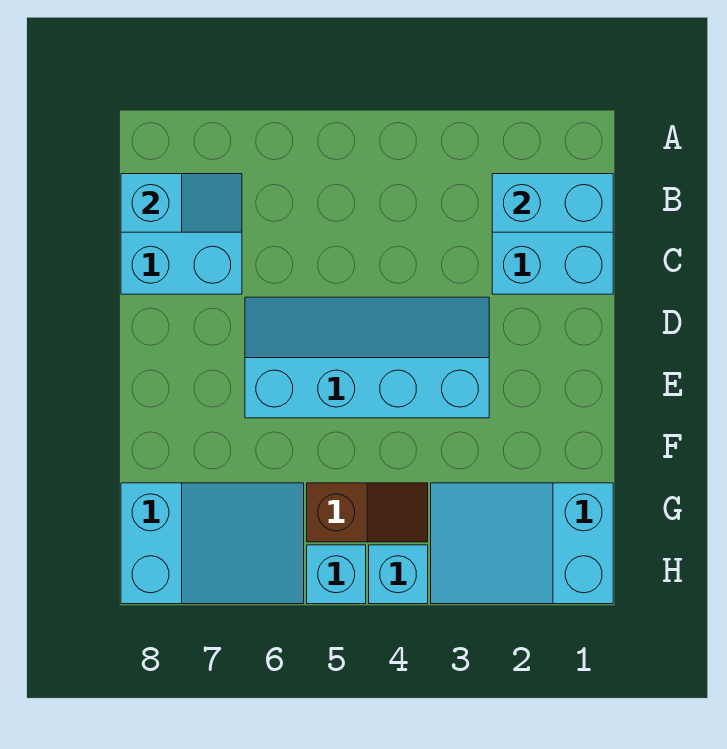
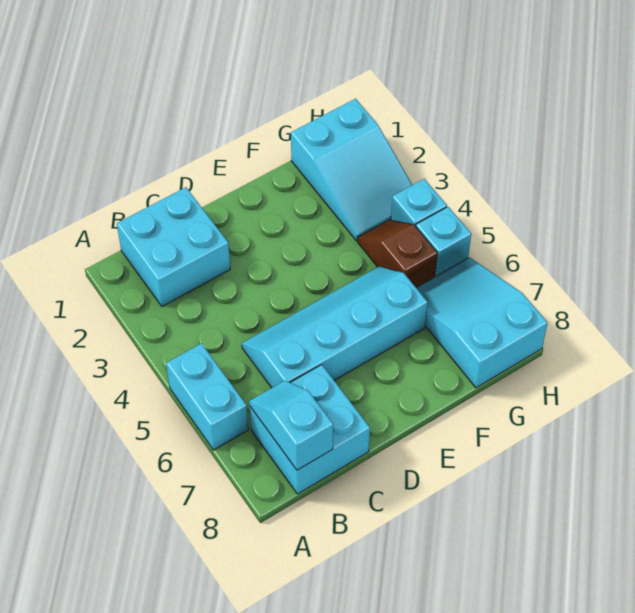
cyan brick B1:B2 level 2 -> cyan brick A5:A6 level 1
cyan slope D3:E6 level 1 top E -> cyan slope C5:F6 level 1 top 6

